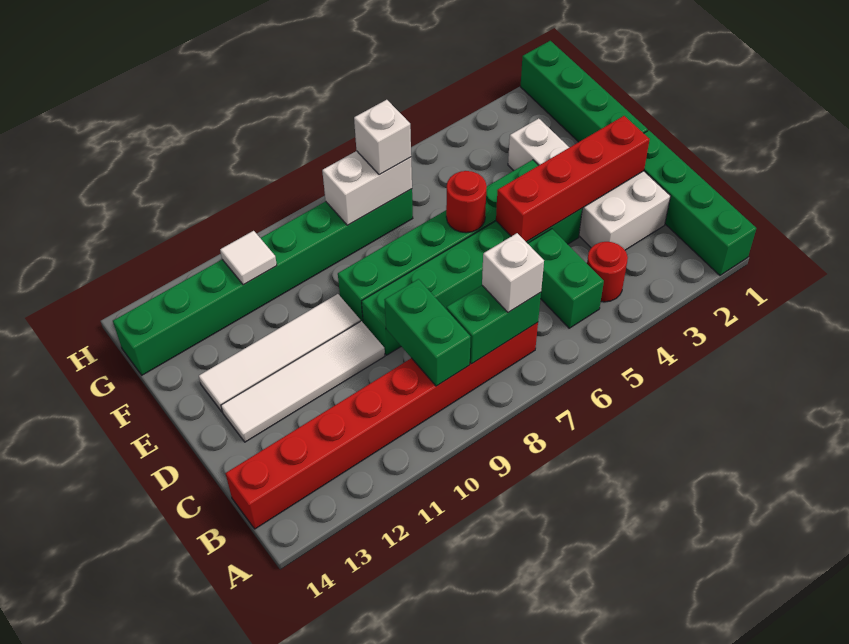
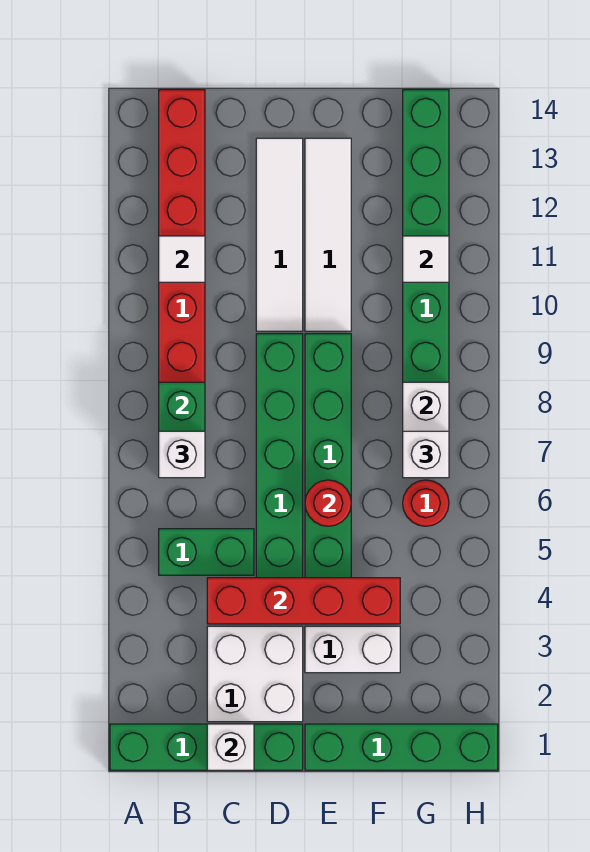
red round brick B4 level 1 -> red round brick G6 level 1
green brick B9:C9 level 2 -> none
none -> white tile B11 level 2
none -> white brick C1 level 2
red brick D2:D5 level 2 -> red brick C4:F4 level 2

